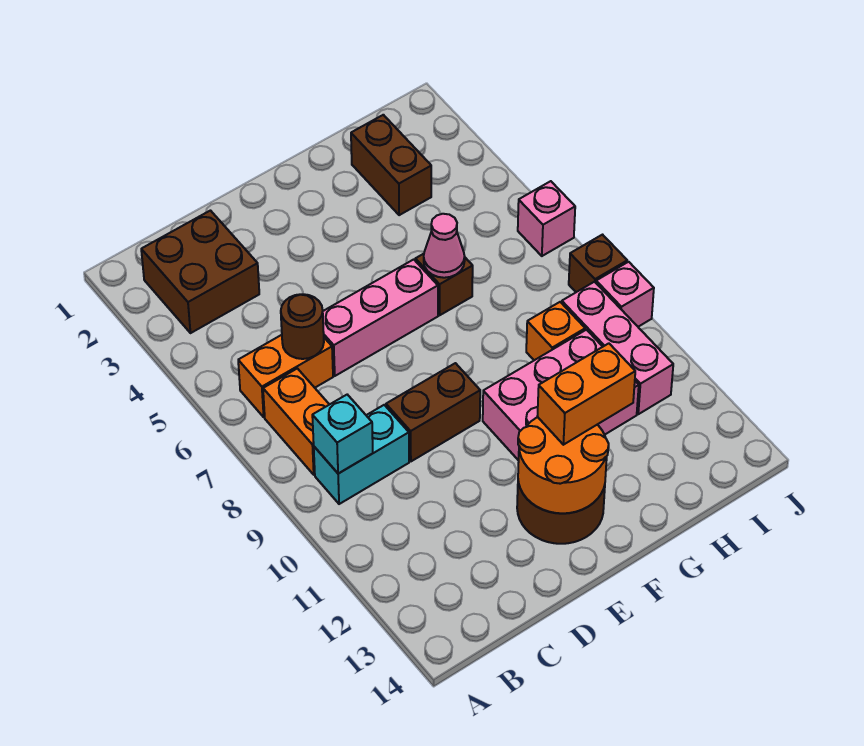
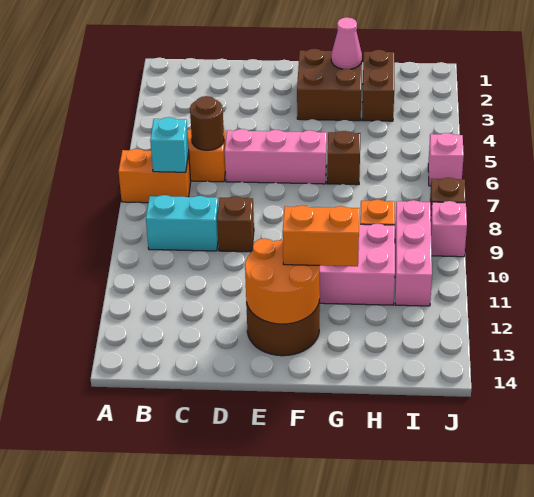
brown brick B2:C3 level 1 -> brown brick F2:G3 level 1
orange brick B7:B8 level 1 -> orange brick A7:B7 level 1
cyan brick B9 level 2 -> cyan brick B7 level 2
brown brick D9:E9 level 1 -> brown brick D9 level 1
pink cone G6 level 2 -> pink cone G2 level 2

